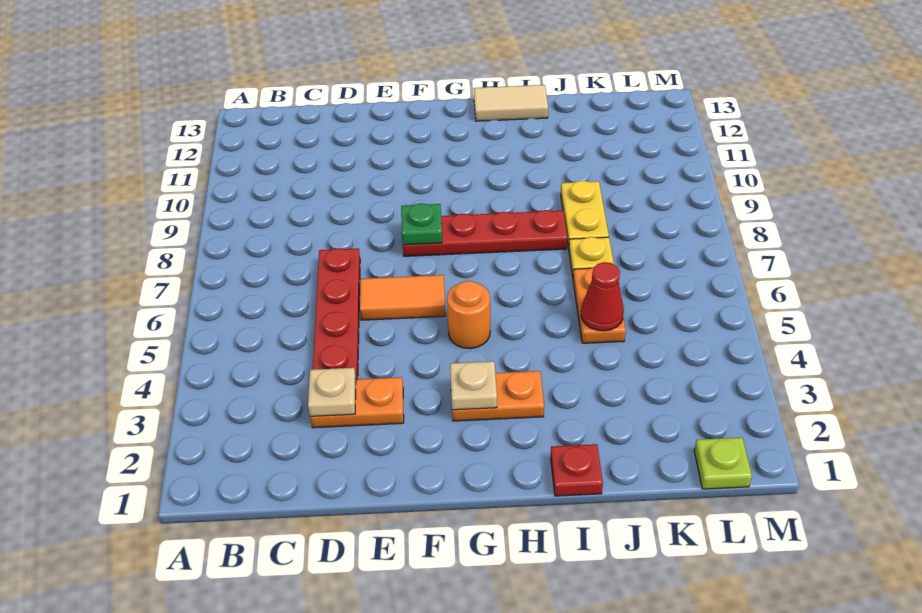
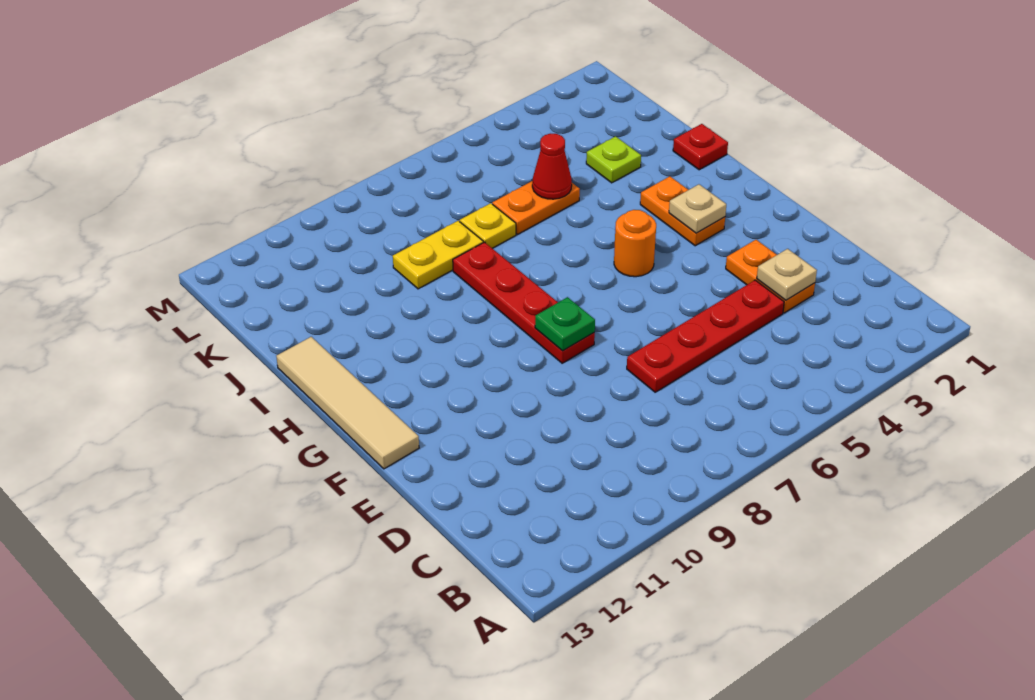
orange tile E6:F6 level 1 -> none
tan tile H13:I13 level 1 -> tan tile F13:I13 level 1
lime plate L1 level 1 -> lime plate J3 level 1

